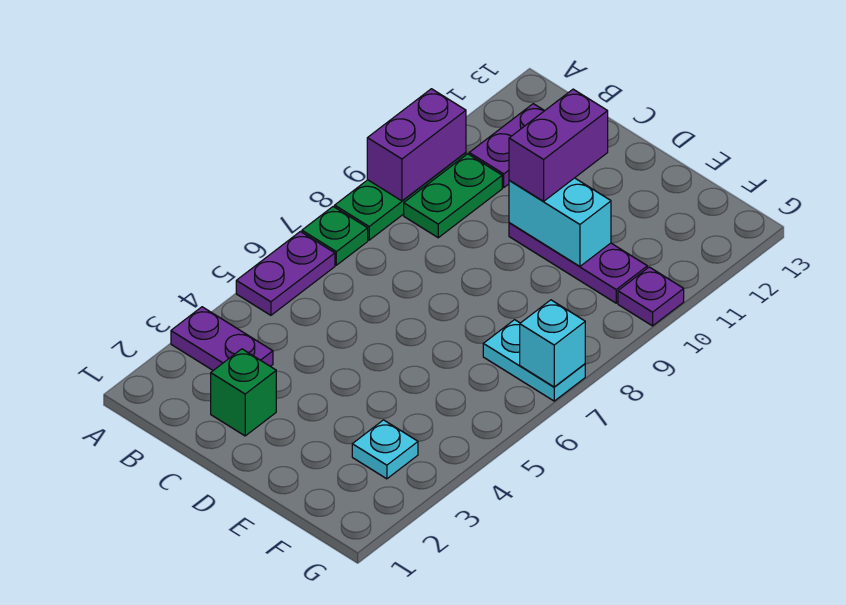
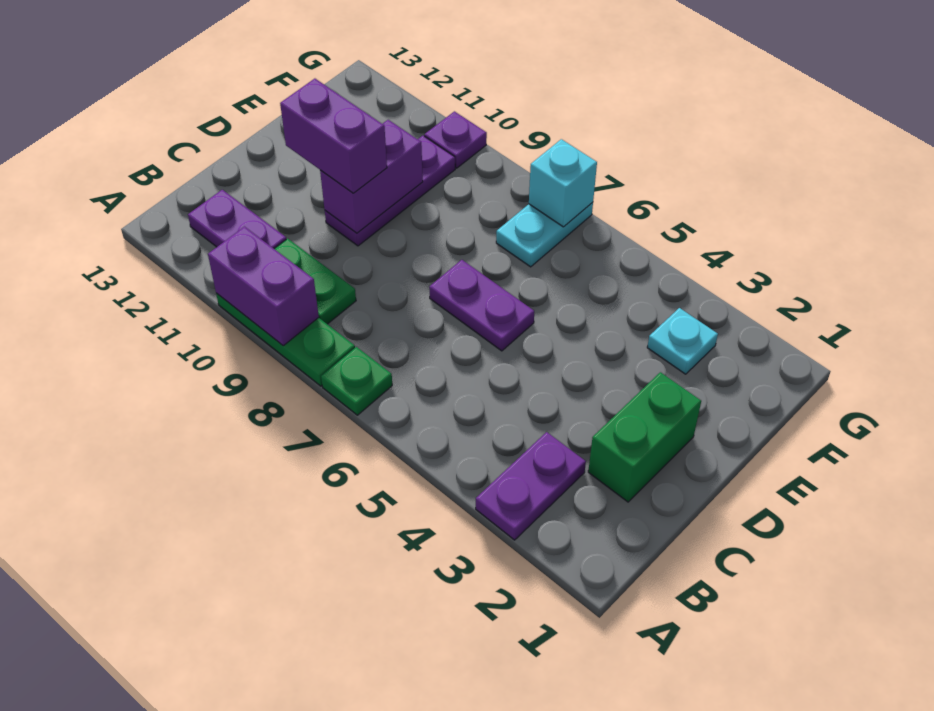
purple plate A5:A6 level 1 -> purple plate D6:D7 level 1
green brick C2 level 1 -> green brick C2:D2 level 1
cyan brick D10:E10 level 2 -> purple brick D10:E10 level 2

